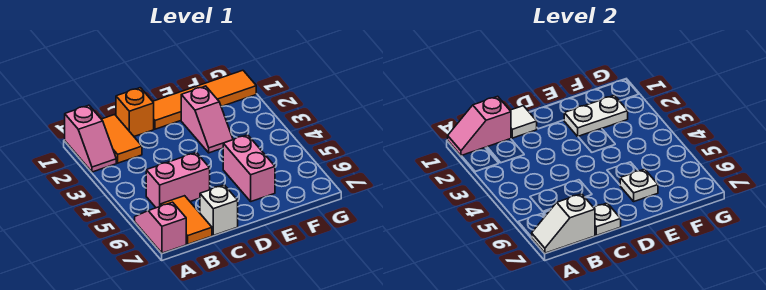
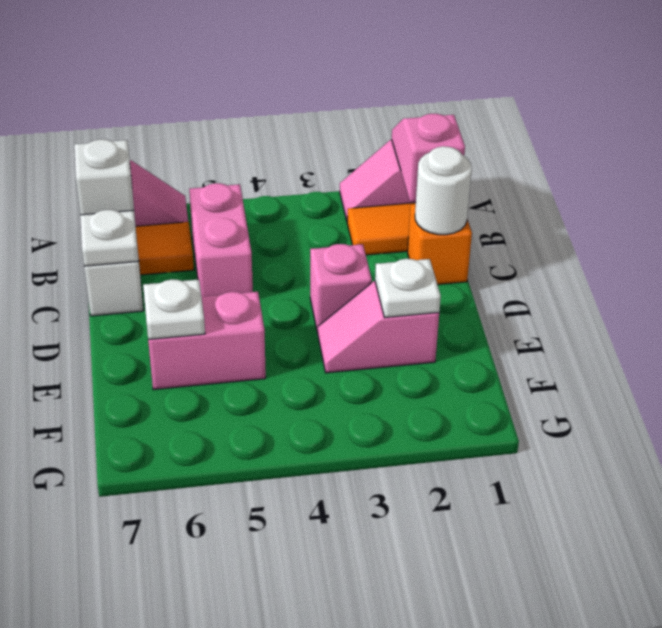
white tile C1 level 2 -> white round brick C1 level 2
orange tile D1:G1 level 1 -> none
none -> pink brick D3 level 1
white plate E2:F2 level 2 -> white plate E2 level 2

